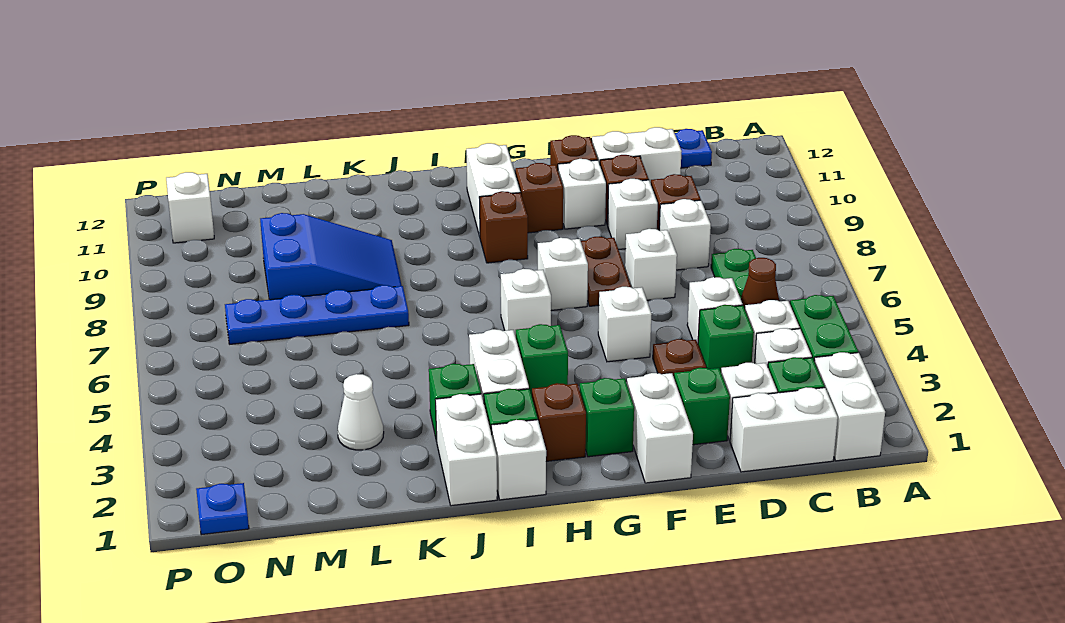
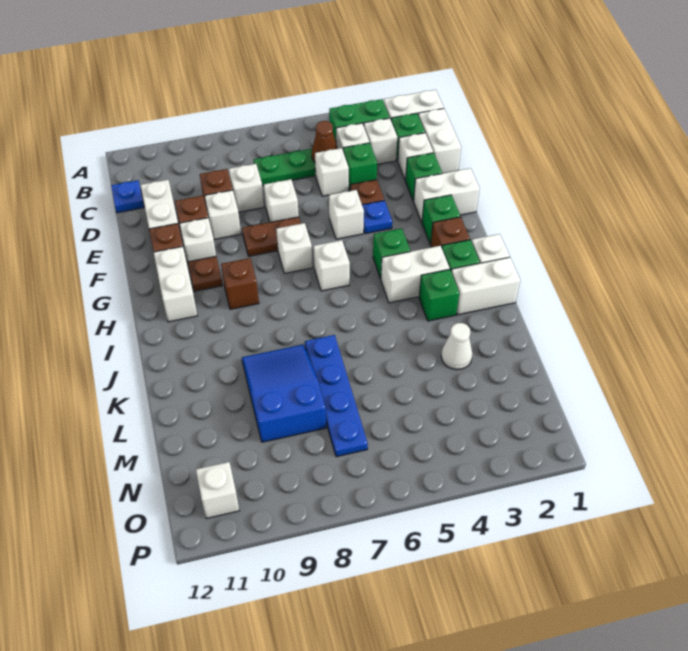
brown brick G10 level 1 -> brown plate G10 level 1
white brick H10:H11 level 1 -> white brick G11:H11 level 1
blue plate O1 level 1 -> blue plate F4 level 1

